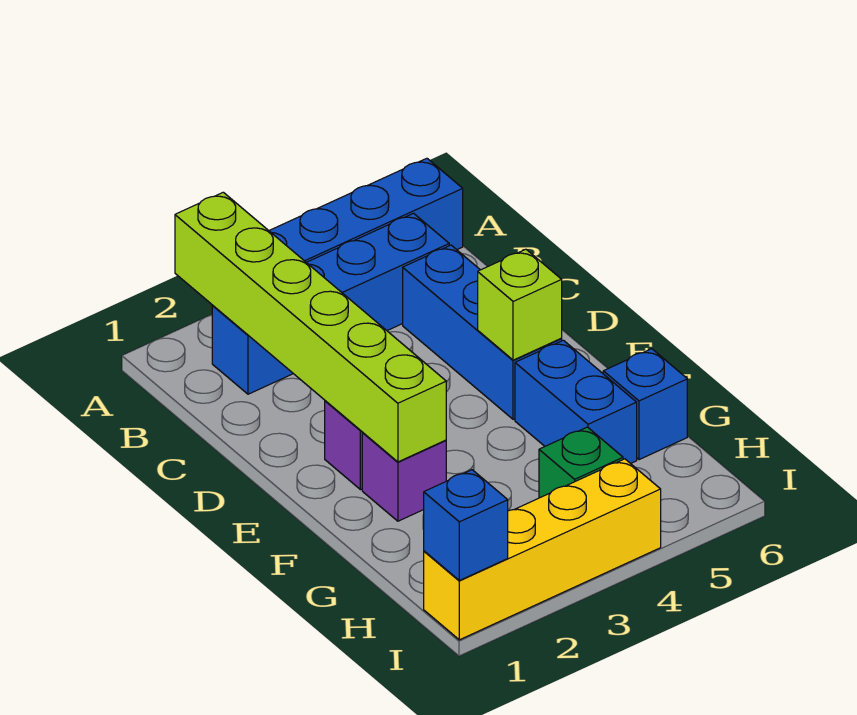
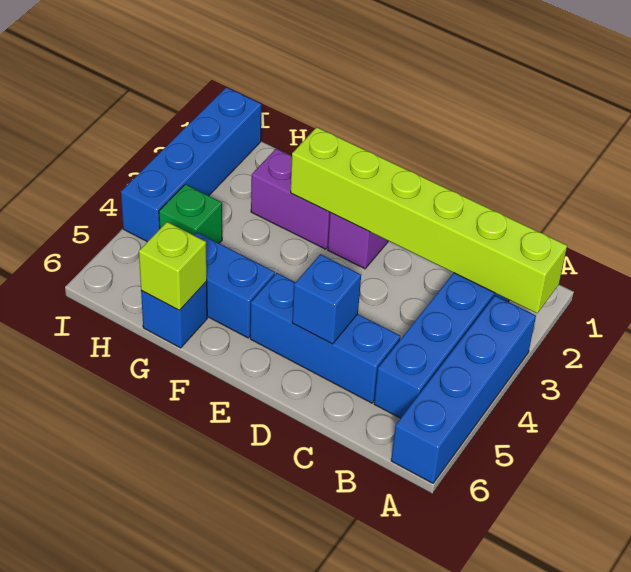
lime brick E5 level 2 -> lime brick G6 level 2
purple brick F2 level 1 -> purple brick F2:G2 level 1
yellow brick I1:I4 level 1 -> blue brick I1:I4 level 1
blue brick I1 level 2 -> blue brick D5 level 2

